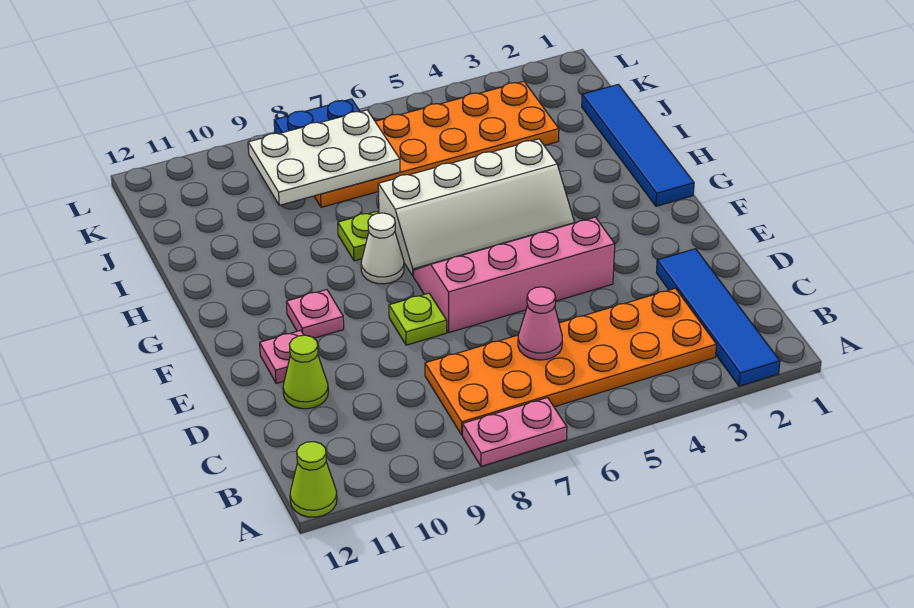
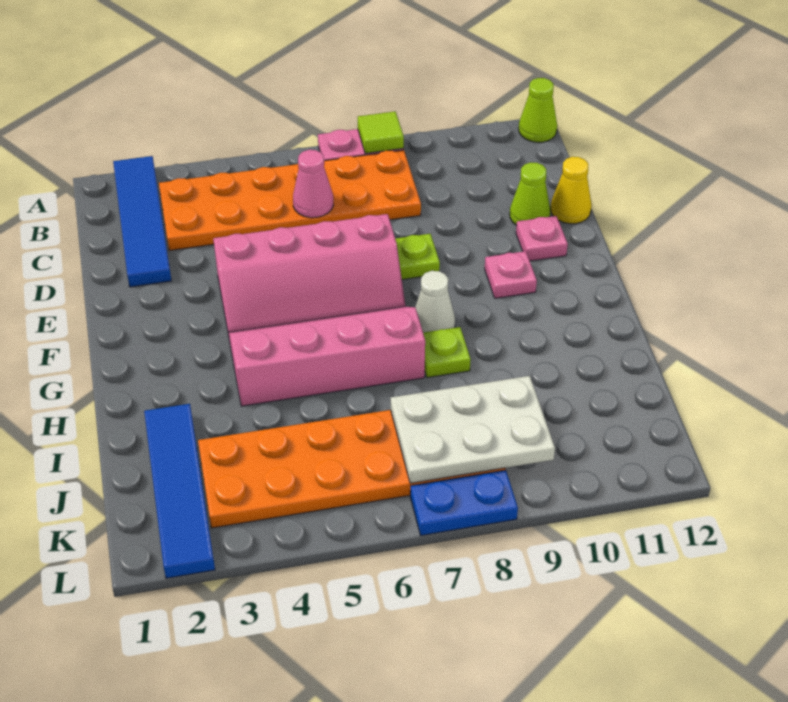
none -> lime tile A8 level 2
none -> yellow cone D12 level 1
blue tile G1:J1 level 1 -> blue tile I2:L2 level 1
white slope G4:H7 level 1 top H -> pink slope G4:H7 level 1 top H

